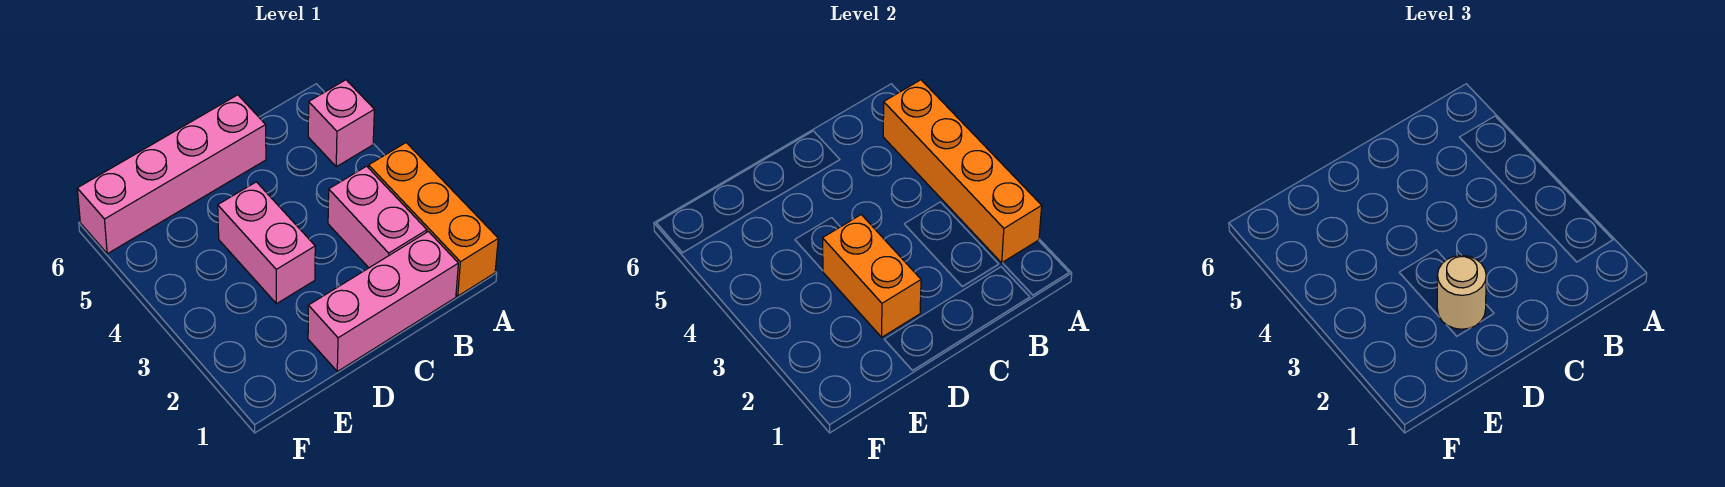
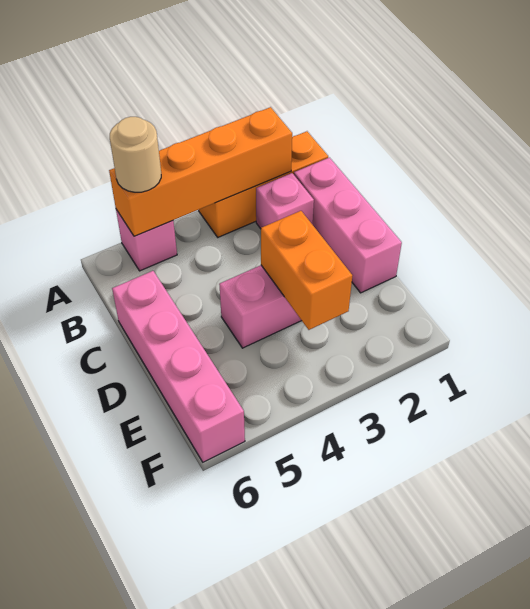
pink brick B2:B3 level 1 -> pink brick B2 level 1
orange brick D2:D3 level 2 -> orange brick D3:E3 level 2
tan round brick D2 level 3 -> tan round brick A5 level 3

